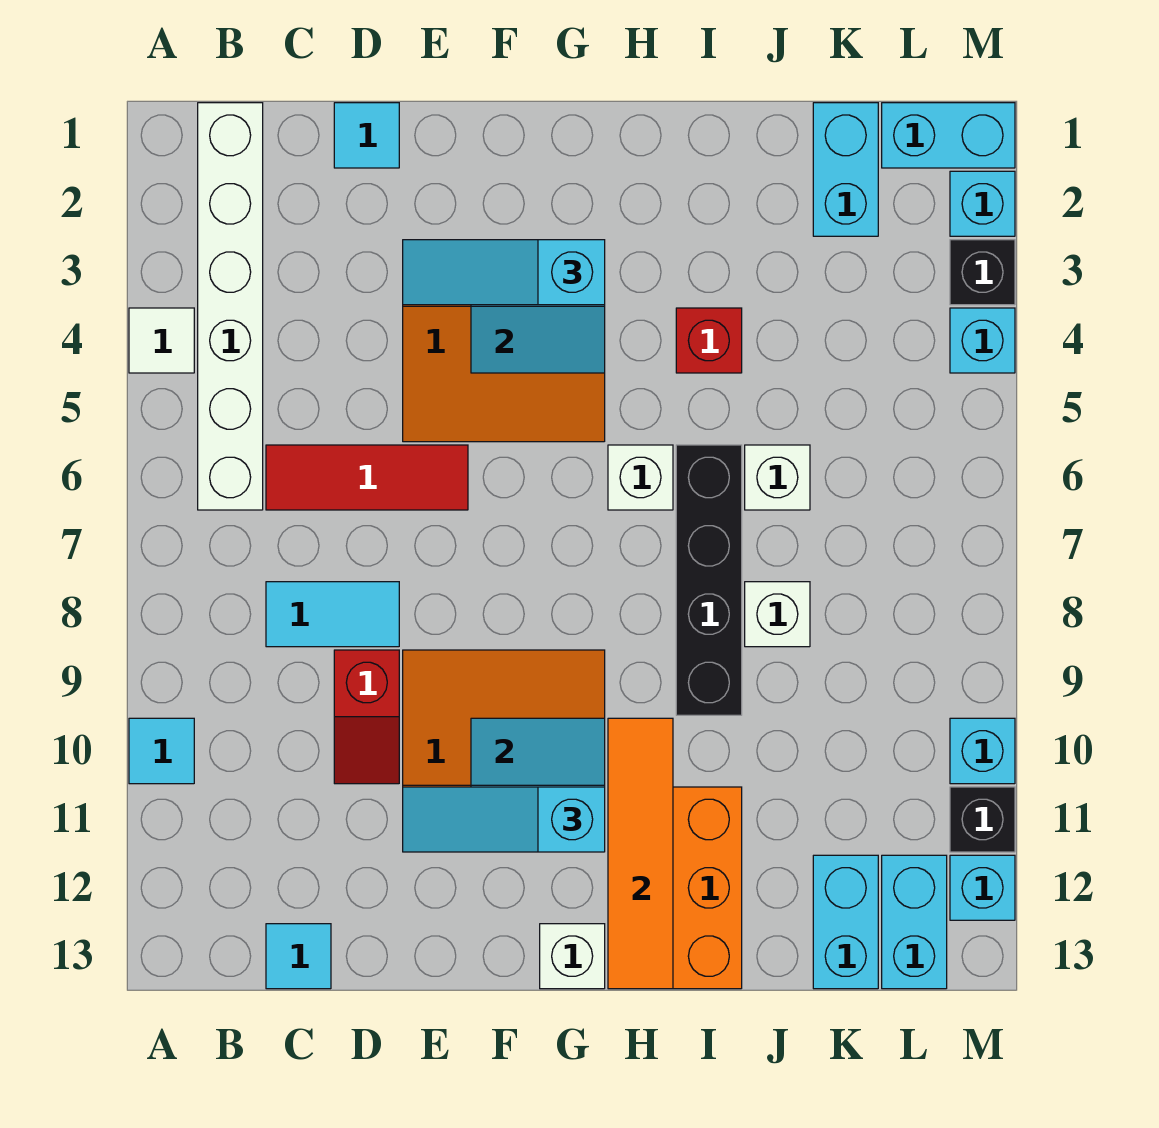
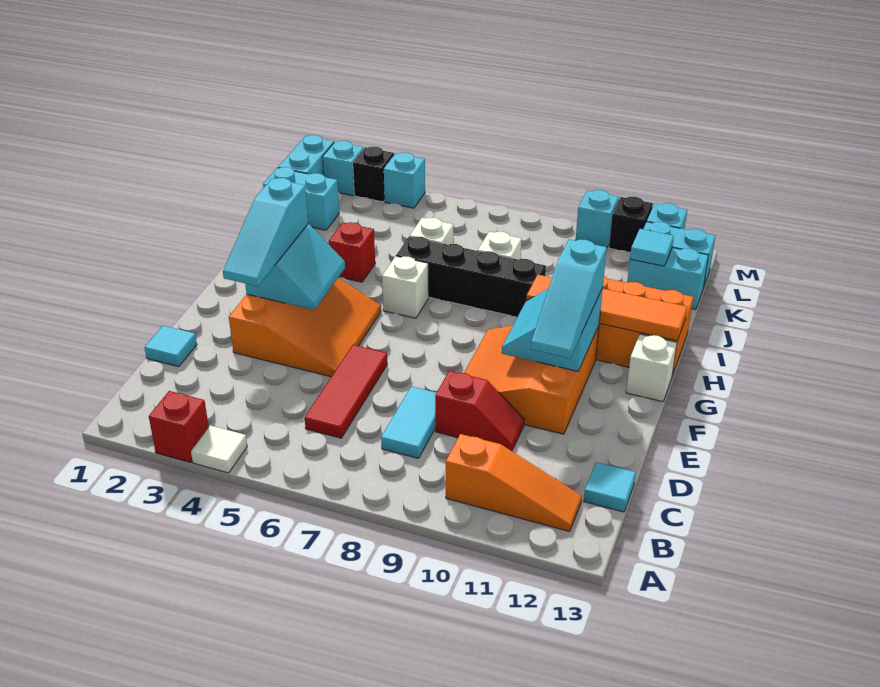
none -> red brick A3 level 1
cyan tile A10 level 1 -> cyan tile K12 level 2
white brick B1:B6 level 1 -> none
none -> orange slope B10:B12 level 1 top 10

